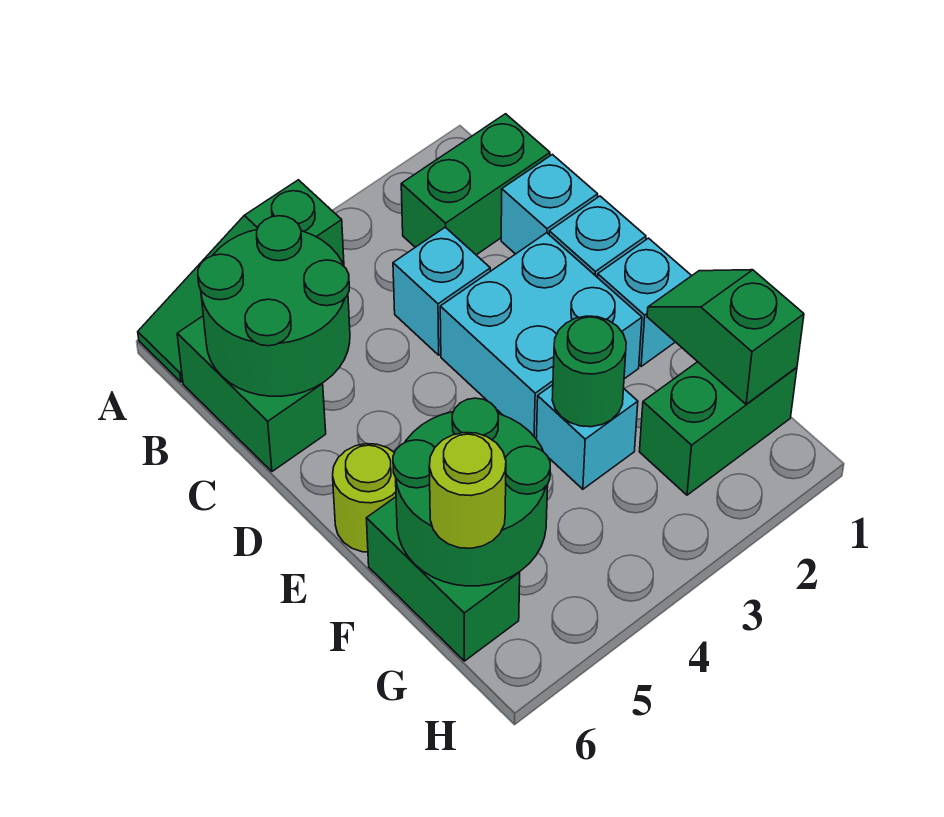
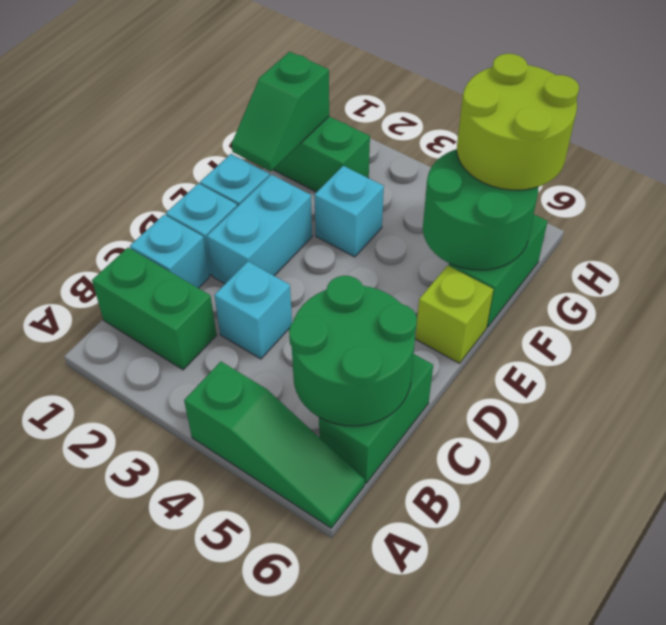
cyan brick D2:E3 level 1 -> cyan brick D2:E2 level 1
lime round brick E6 level 1 -> lime brick E6 level 1
green round brick F3 level 2 -> none
lime round brick G6 level 3 -> lime round brick G5:H6 level 3

